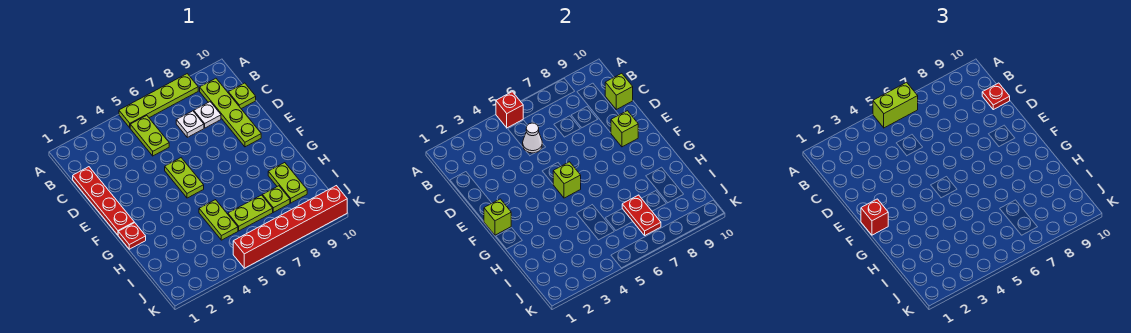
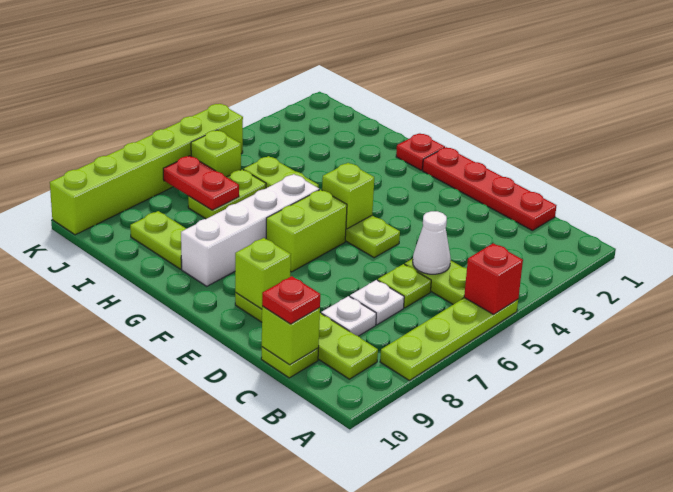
lime brick A5:A6 level 3 -> lime brick F6:F7 level 1
lime brick F1 level 2 -> lime brick J6 level 1
red brick F1 level 3 -> none
none -> white brick G6:G9 level 1
lime plate I8 level 1 -> lime plate C6 level 1
red brick K5:K10 level 1 -> lime brick K5:K10 level 1

